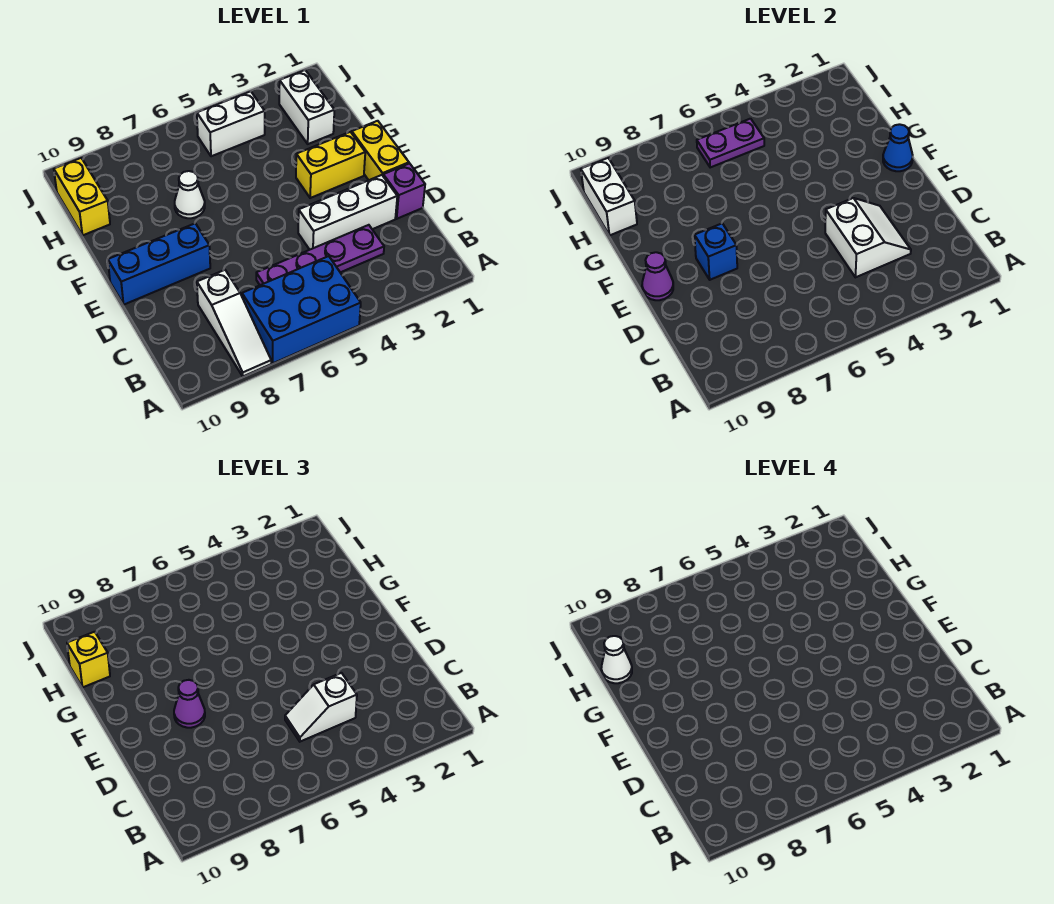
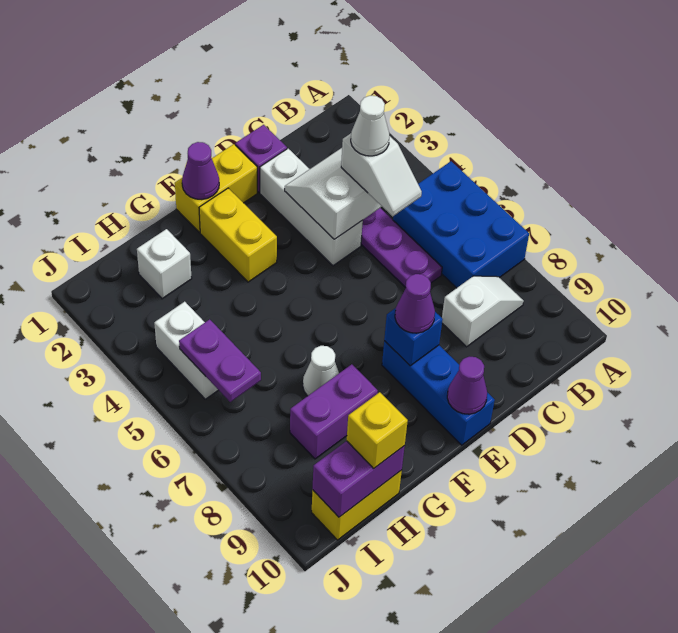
white slope A8:C8 level 1 top C -> white slope B8:C8 level 1 top C
blue cone F1 level 2 -> purple cone F1 level 2
none -> purple brick G8:H8 level 1
white brick H2:I2 level 1 -> white brick H2 level 1
white brick H10:I10 level 2 -> purple brick H10:I10 level 2
white cone H10 level 4 -> white cone C4 level 4

